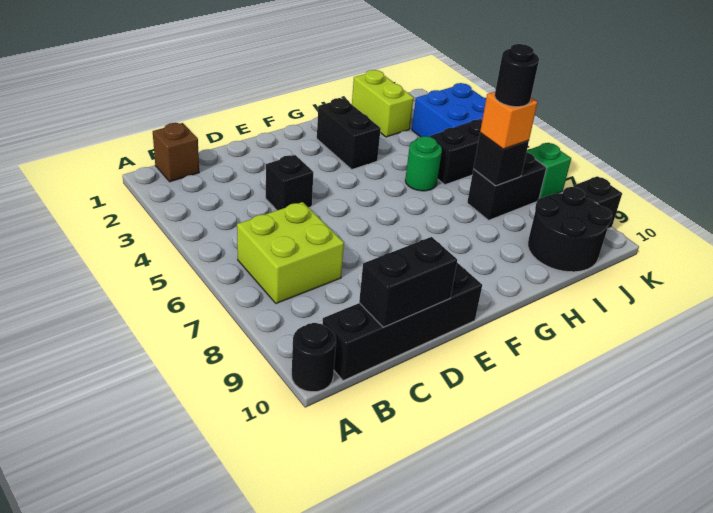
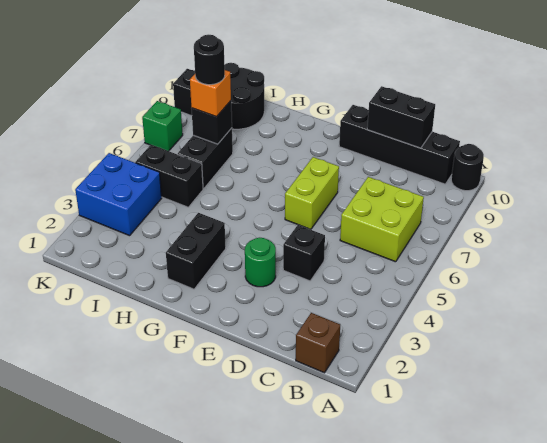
green round brick H5 level 1 -> green round brick E3 level 1
lime brick I1:I2 level 1 -> lime brick E6:E7 level 1
black brick I7:J7 level 1 -> black brick I6:I7 level 1

